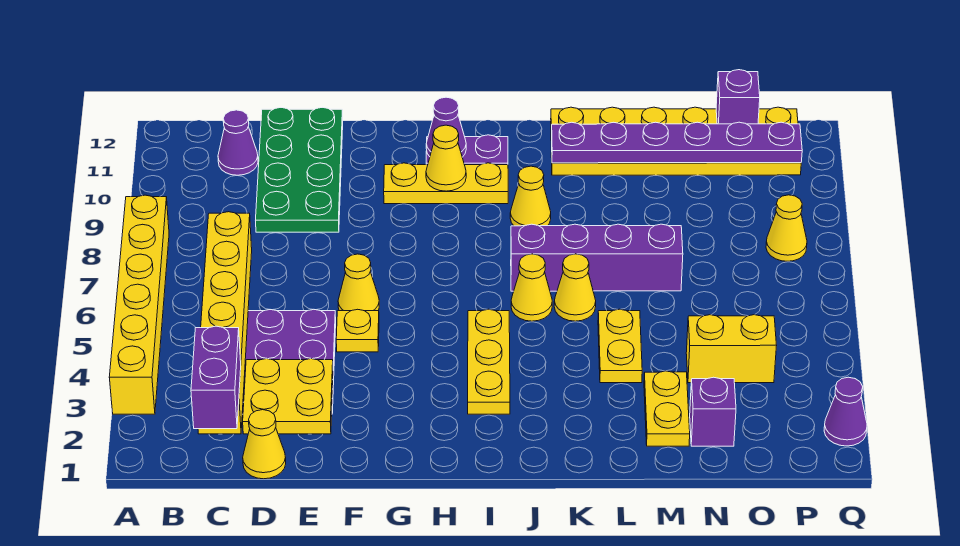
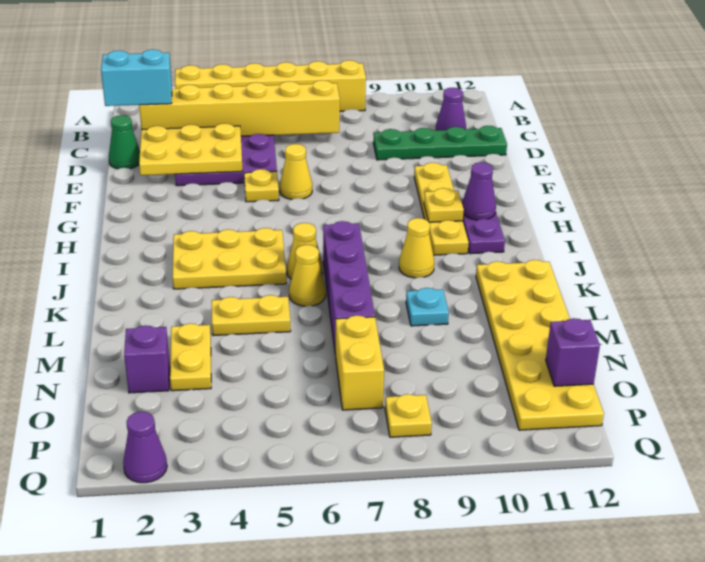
purple brick C1:C2 level 3 -> cyan brick C1:C2 level 3
yellow cone D1 level 1 -> green cone D1 level 1
yellow plate D2:E3 level 2 -> yellow plate D2:E4 level 2
green plate D9:E12 level 1 -> green plate D9:D12 level 1
yellow plate G10:I10 level 1 -> yellow plate F10:I10 level 1
yellow cone H10 level 2 -> yellow plate H10 level 2
yellow plate I3:I5 level 1 -> yellow plate I3:J5 level 1
purple plate K11:P11 level 2 -> none
none -> cyan plate L9 level 1
yellow plate M2:M3 level 1 -> yellow plate M3:N3 level 1
yellow brick N4:O4 level 1 -> yellow brick N7:O7 level 1
yellow cone P8 level 1 -> yellow plate P8 level 1

